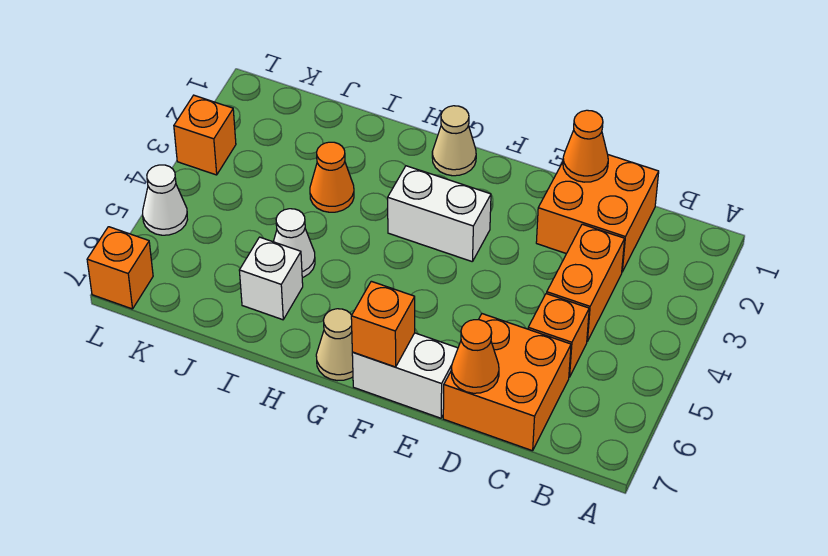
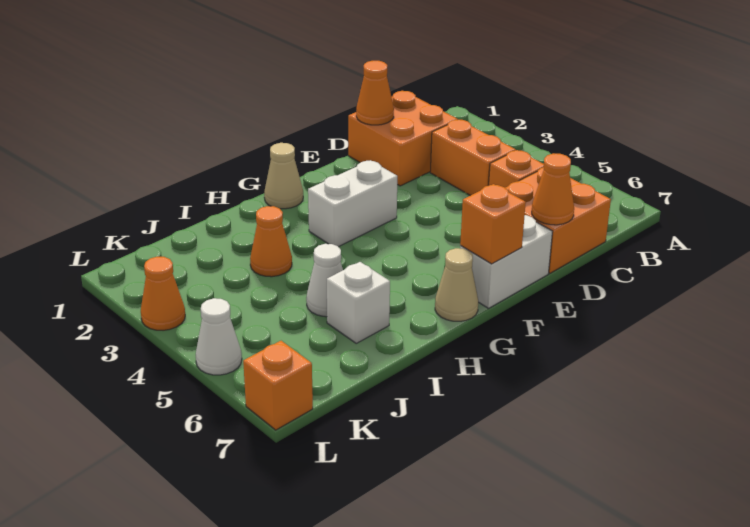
orange brick L3 level 1 -> orange cone L3 level 1

